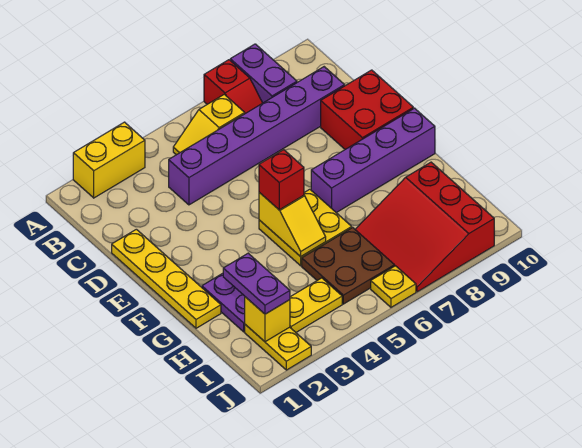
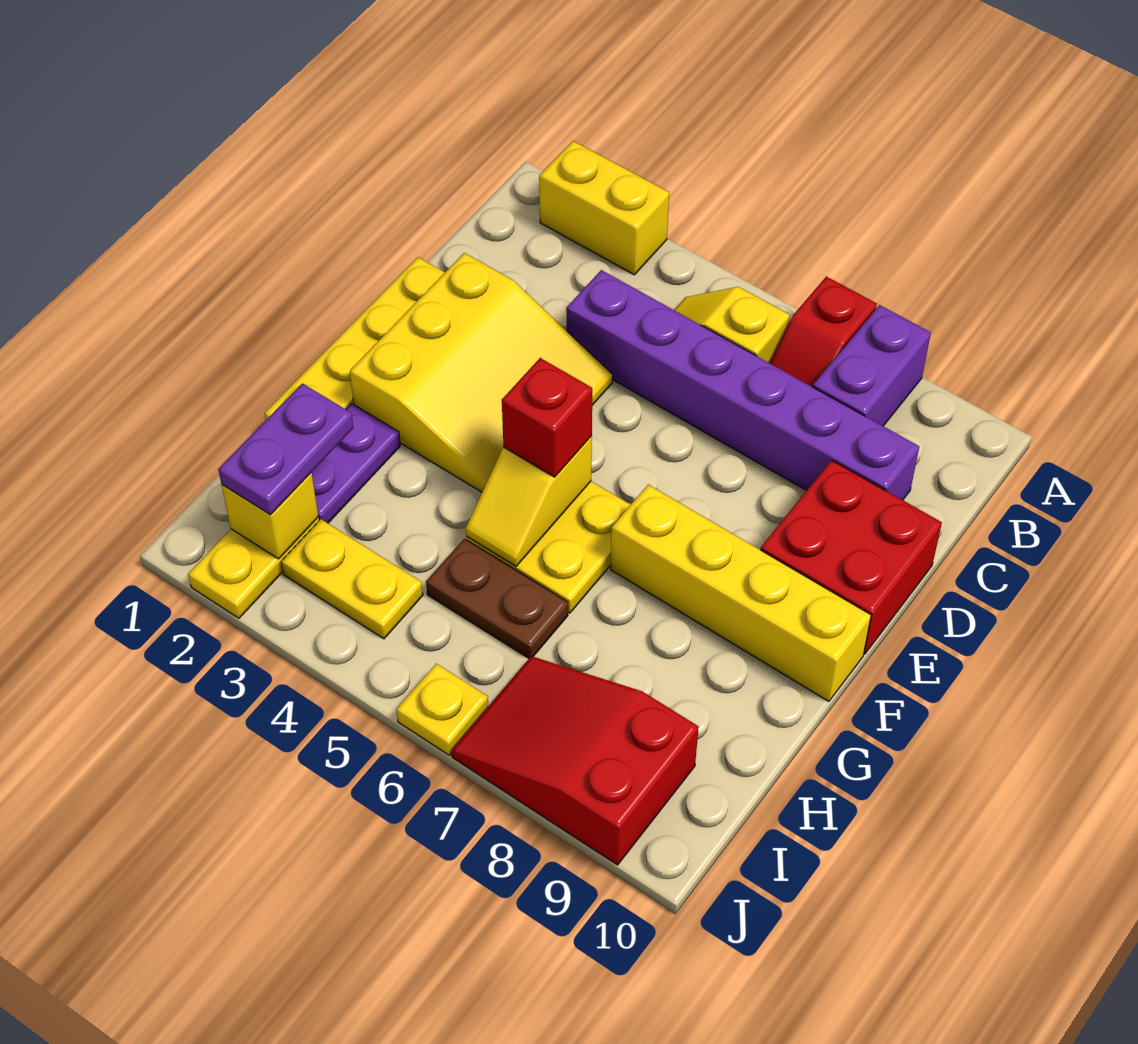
none -> yellow slope D2:F4 level 1 top 2
purple brick F7:F10 level 1 -> yellow brick F7:F10 level 1
brown plate H5:I6 level 1 -> brown plate H5:H6 level 1
red slope H7:J9 level 1 top 9 -> red slope I7:J9 level 1 top 9

